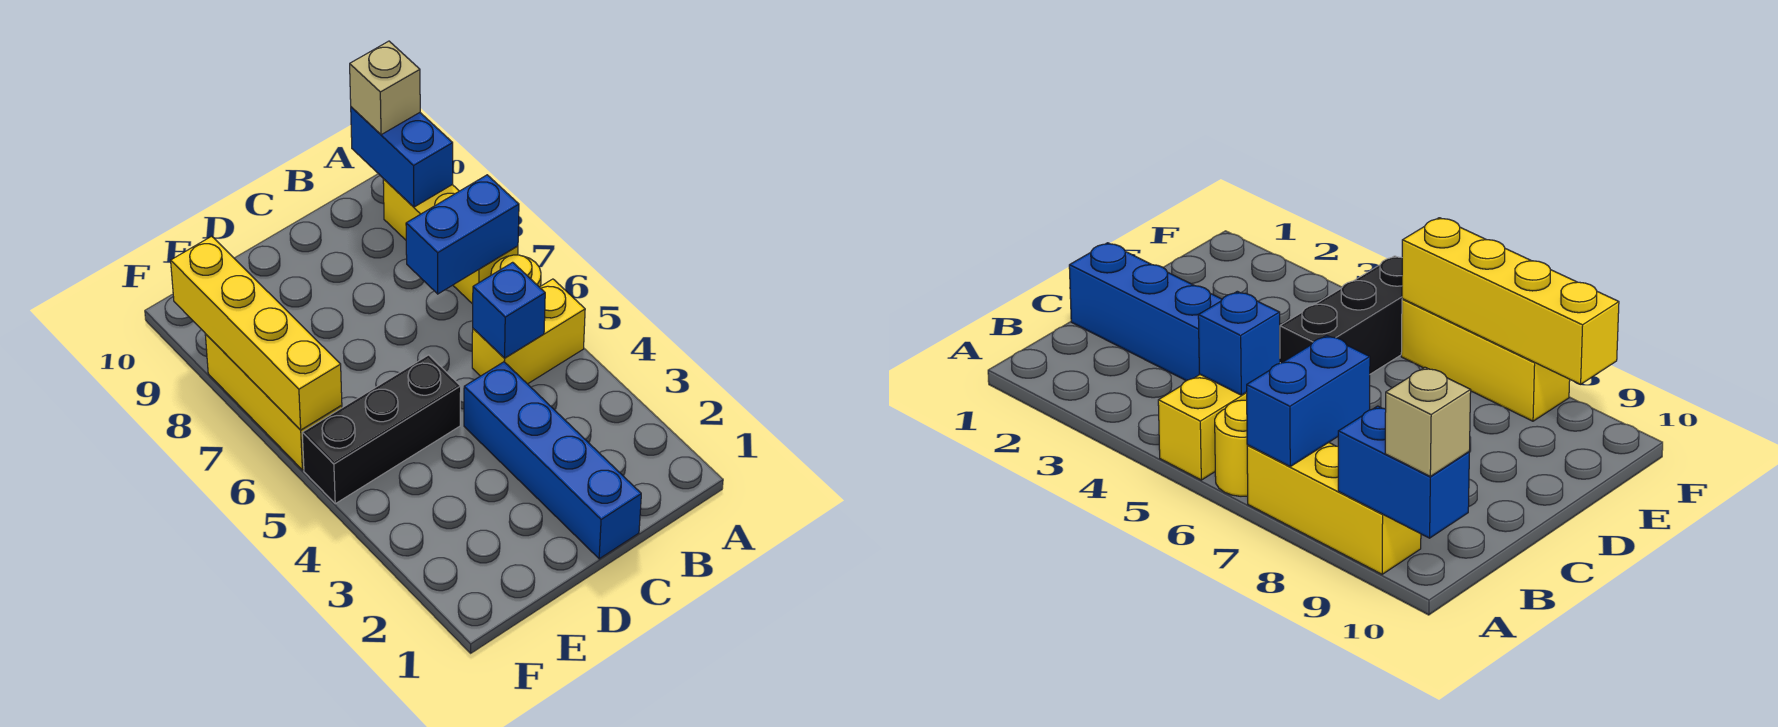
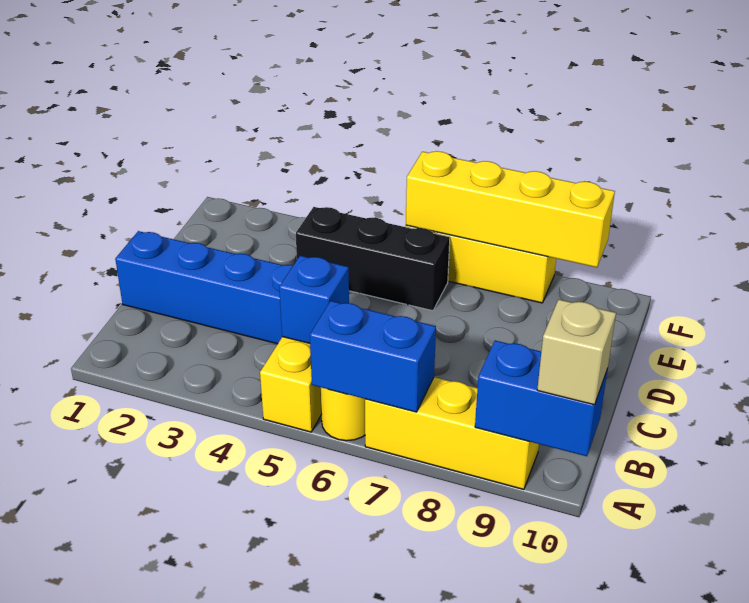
blue brick A7:B7 level 2 -> blue brick A6:A7 level 2
black brick D5:F5 level 1 -> black brick E4:E6 level 1

